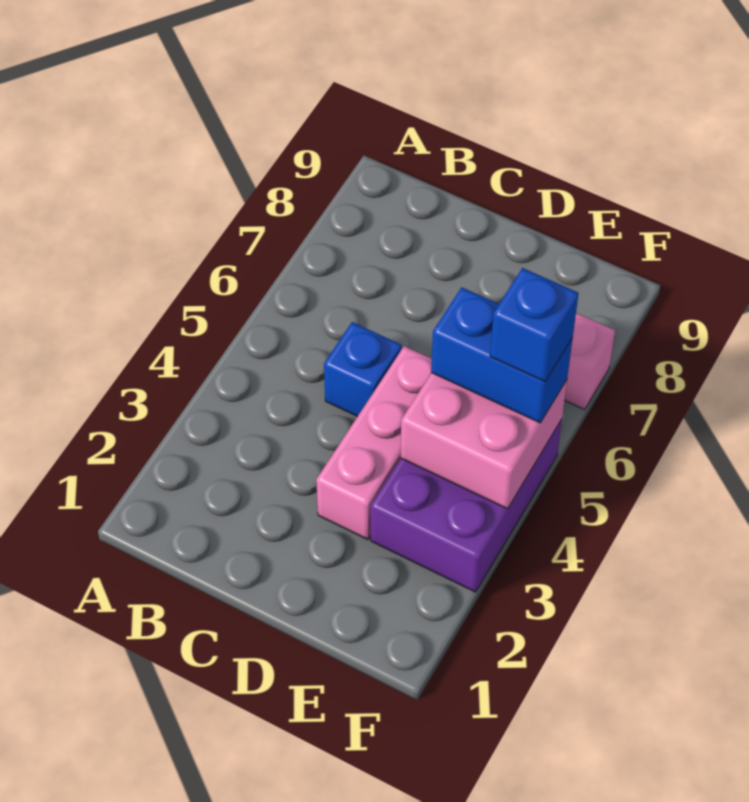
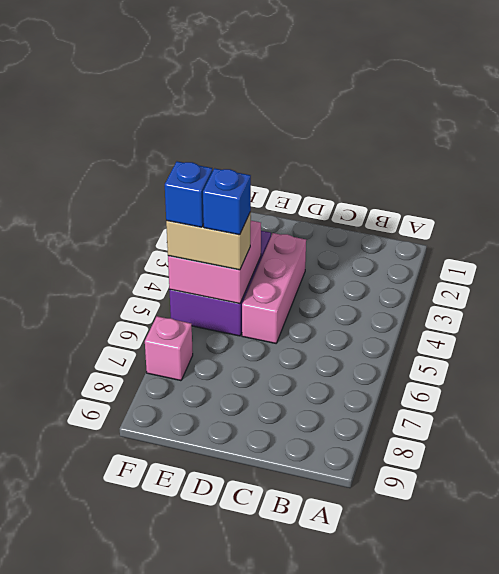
blue brick C5 level 1 -> blue brick E5 level 4
blue brick E5:F5 level 3 -> tan brick E5:F5 level 3

